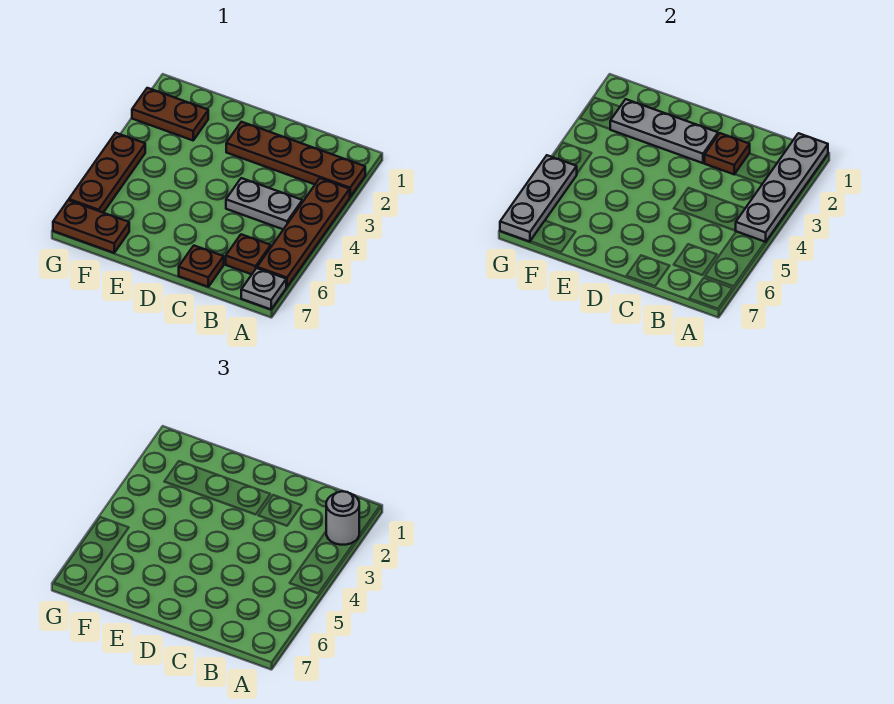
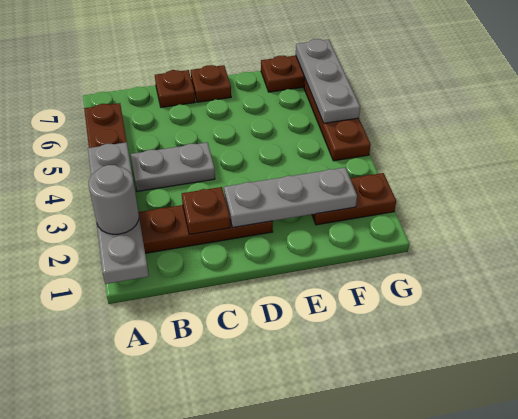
grey plate A7 level 1 -> none
brown plate B6 level 1 -> brown plate D7 level 1

